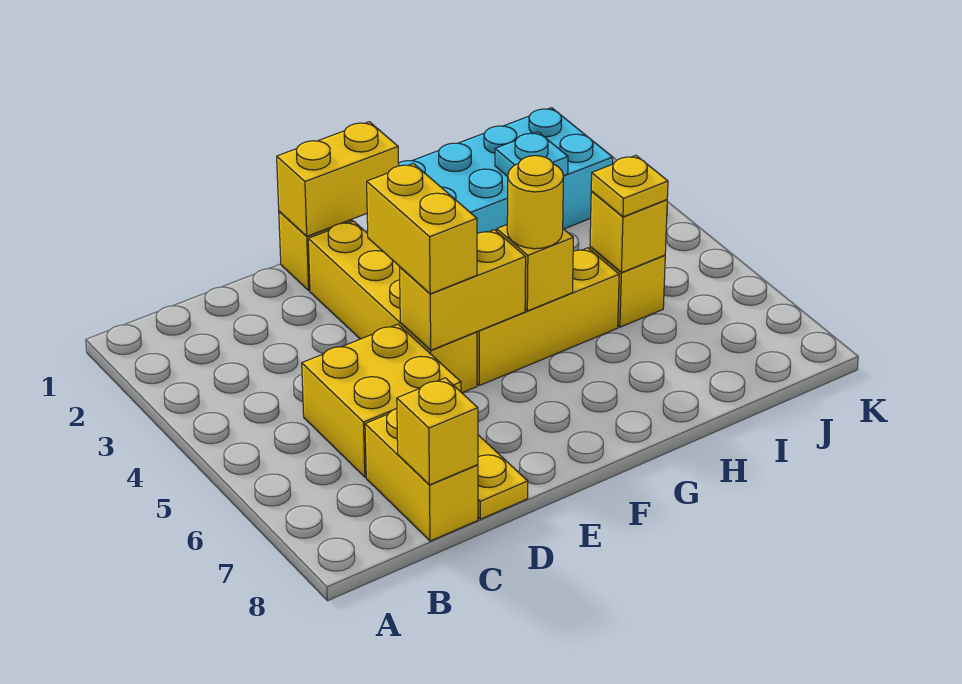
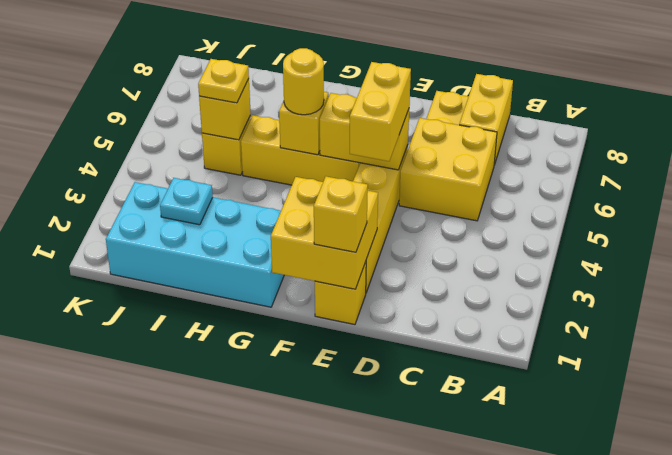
yellow brick C8 level 2 -> yellow brick E1 level 3
yellow brick E1:F1 level 2 -> yellow brick E1:F2 level 2

